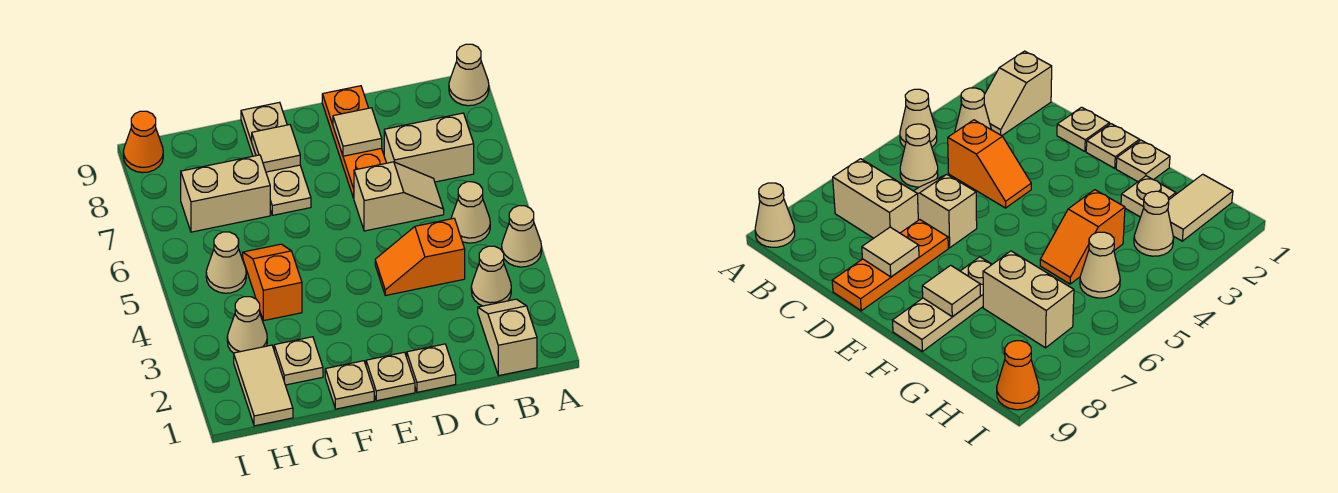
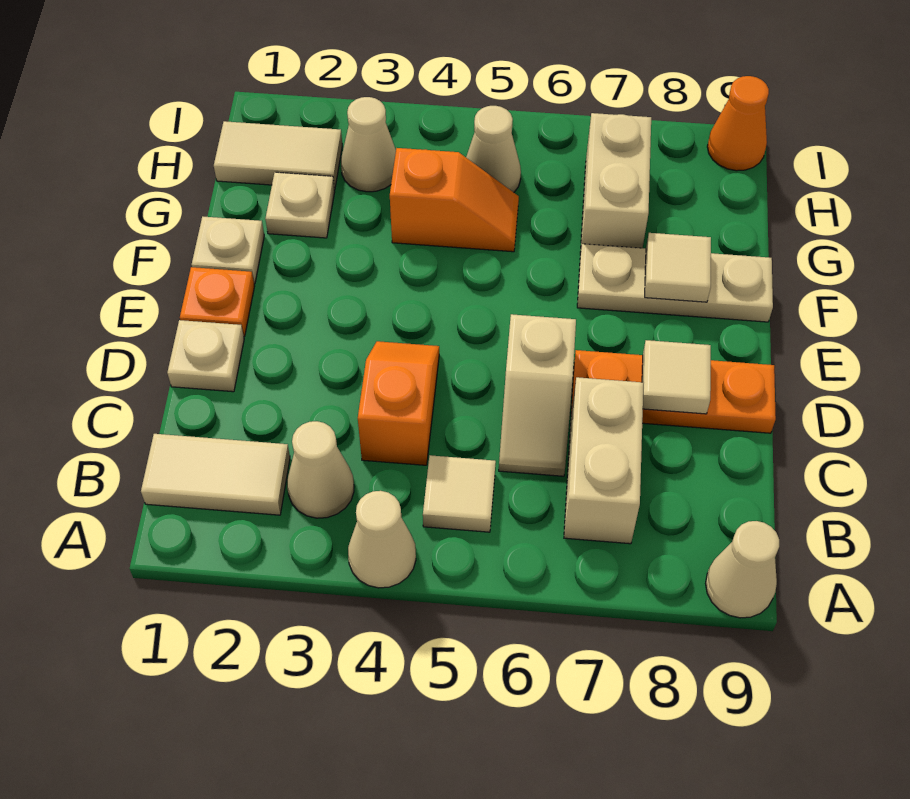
tan slope B1:B2 level 1 top 1 -> tan tile B1:B2 level 1
tan cone B5 level 1 -> tan tile B5 level 1
tan plate E1 level 1 -> orange plate E1 level 1

